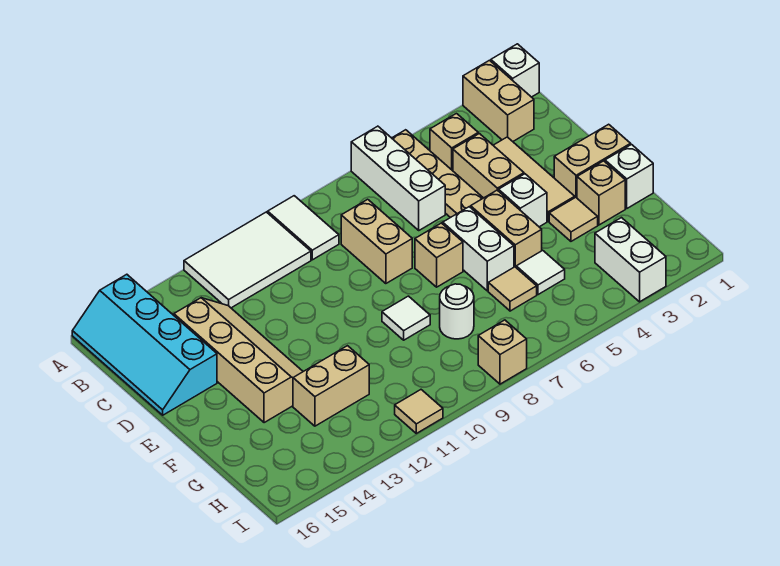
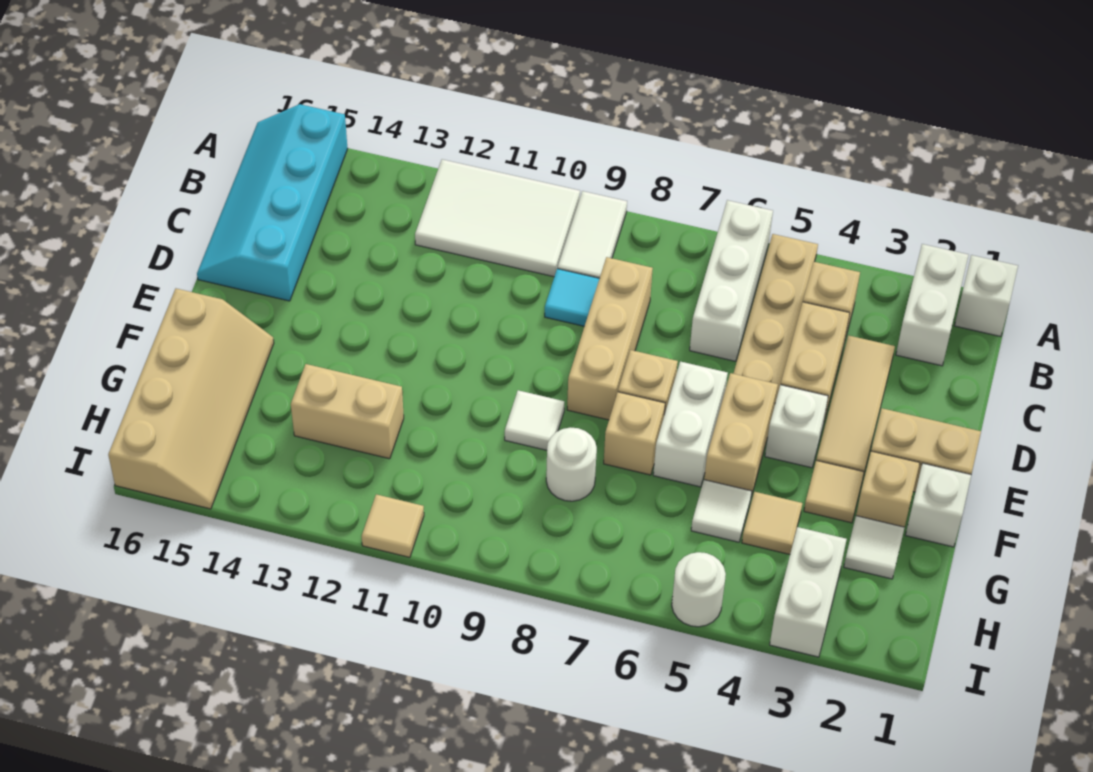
tan brick A2:B2 level 1 -> white brick A2:B2 level 1
tan brick C8:D8 level 1 -> tan brick C8:E8 level 1
none -> cyan tile C9 level 1
tan slope C13:F14 level 1 top 14 -> tan slope F15:I16 level 1 top 16
none -> white tile G2 level 1
tan tile G6 level 1 -> tan tile G4 level 1
none -> white round brick I5 level 1
tan brick I8 level 1 -> tan brick F7 level 1

